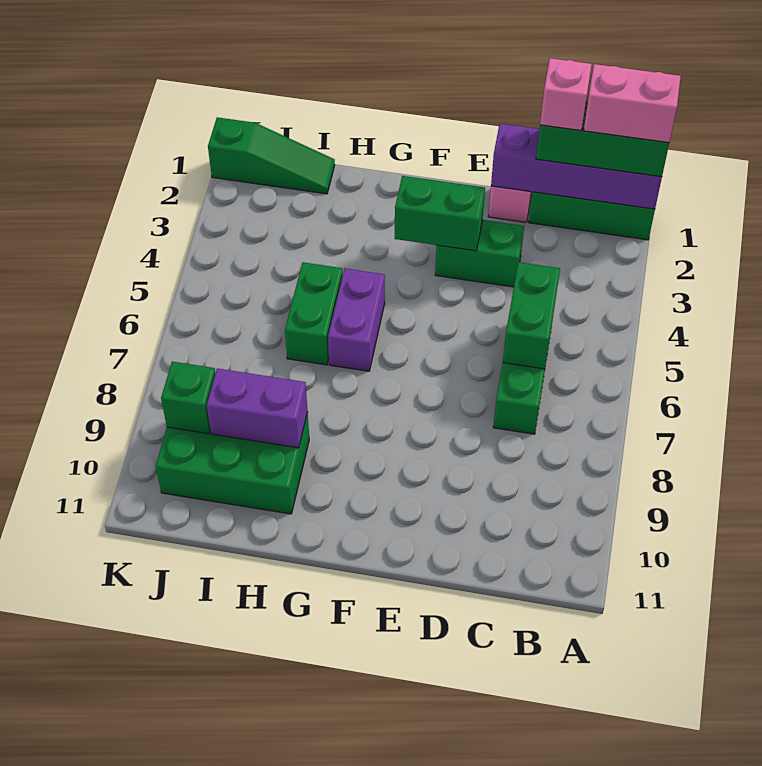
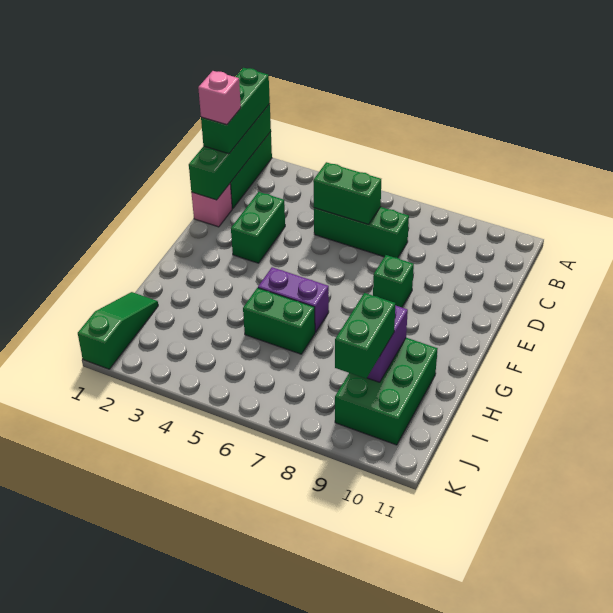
purple brick A1:D1 level 2 -> green brick A1:D1 level 2
pink brick A1:B1 level 4 -> none
green brick E3:F3 level 2 -> green brick I9:J9 level 3
green brick J9 level 2 -> green brick E8 level 1

